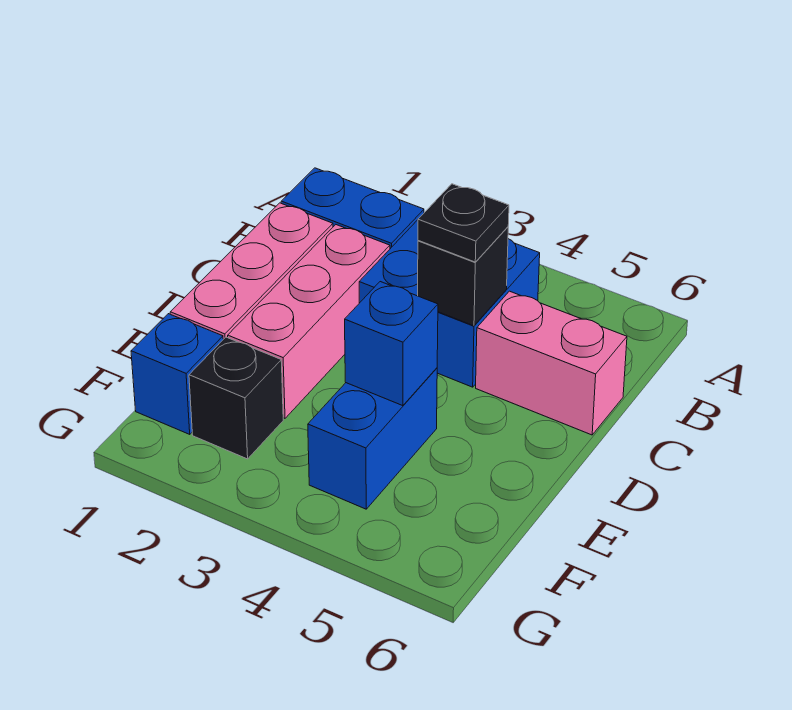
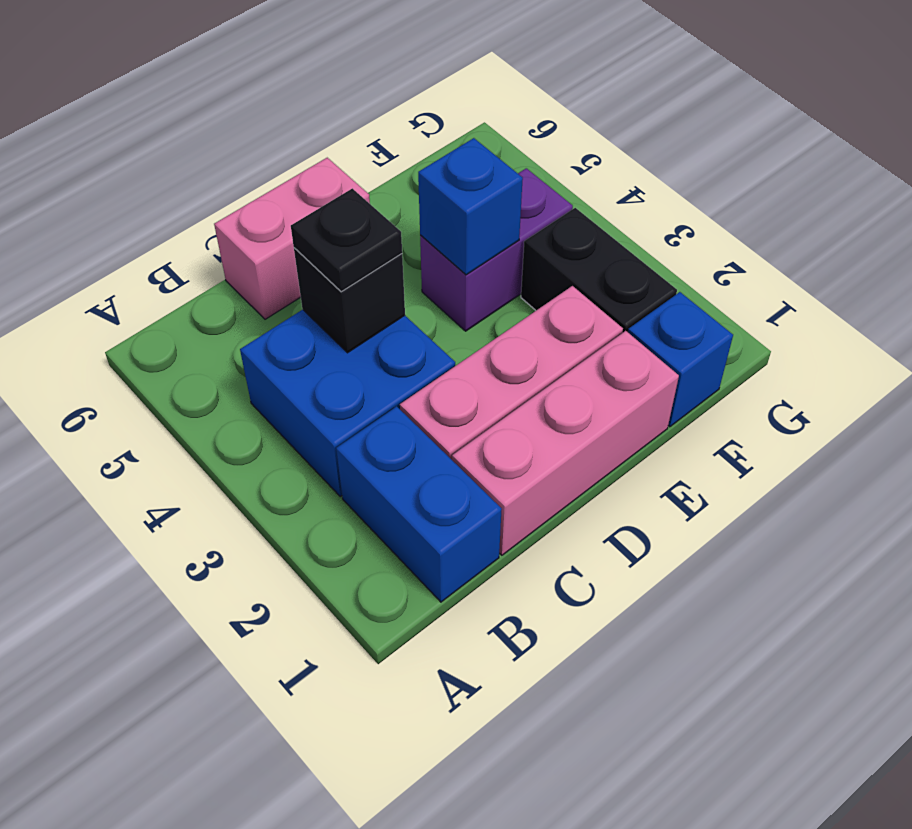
pink brick C5:C6 level 1 -> pink brick C6:D6 level 1
blue brick E4:F4 level 1 -> purple brick E4:F4 level 1
black brick F2 level 1 -> black brick F2:F3 level 1

